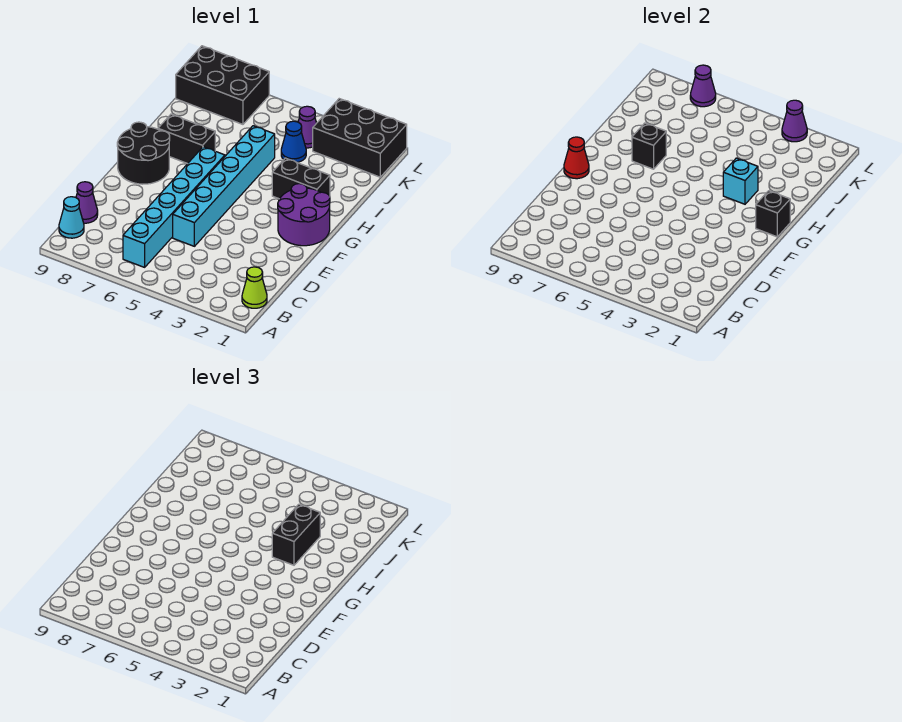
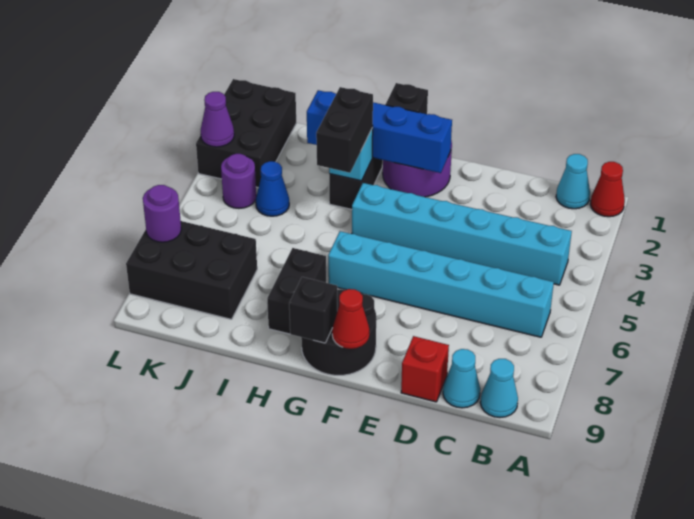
none -> red cone A1 level 1
lime cone B1 level 1 -> cyan cone B1 level 1
purple cone C9 level 1 -> cyan cone C9 level 1
cyan brick D5:I5 level 1 -> cyan brick B4:G4 level 1
none -> red brick D9 level 1
none -> blue brick F2:I2 level 2
black brick H3:I3 level 3 -> black brick H3:H4 level 3
black brick H7 level 2 -> black brick G9 level 2
purple cone K4 level 1 -> purple round brick K4 level 1
black brick K7:L9 level 1 -> black brick J7:L8 level 1
purple cone L7 level 2 -> purple round brick L7 level 2

